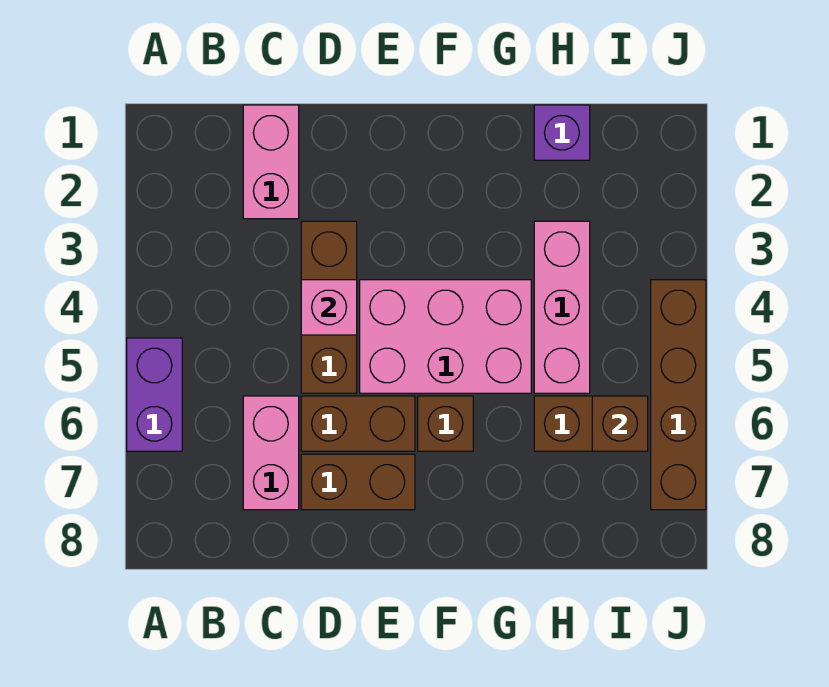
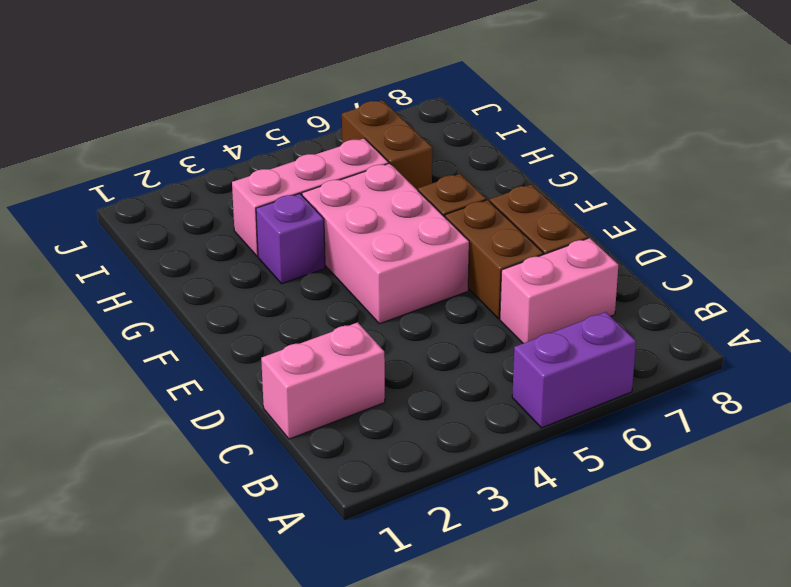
brown brick D3:D5 level 1 -> none
pink brick D4 level 2 -> none
purple brick H1 level 1 -> purple brick G3 level 1
brown brick I6 level 2 -> none
brown brick J4:J7 level 1 -> none

